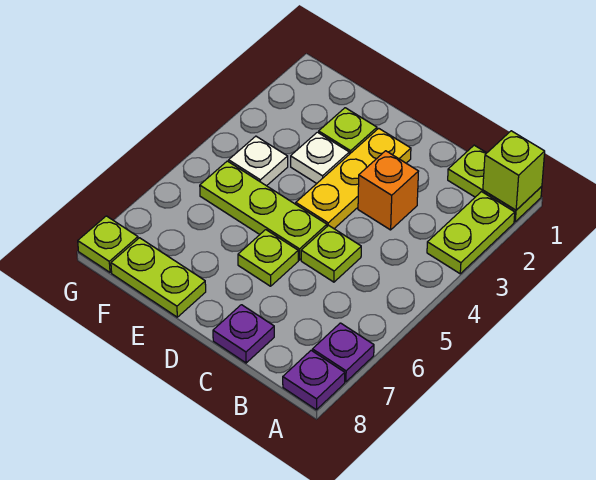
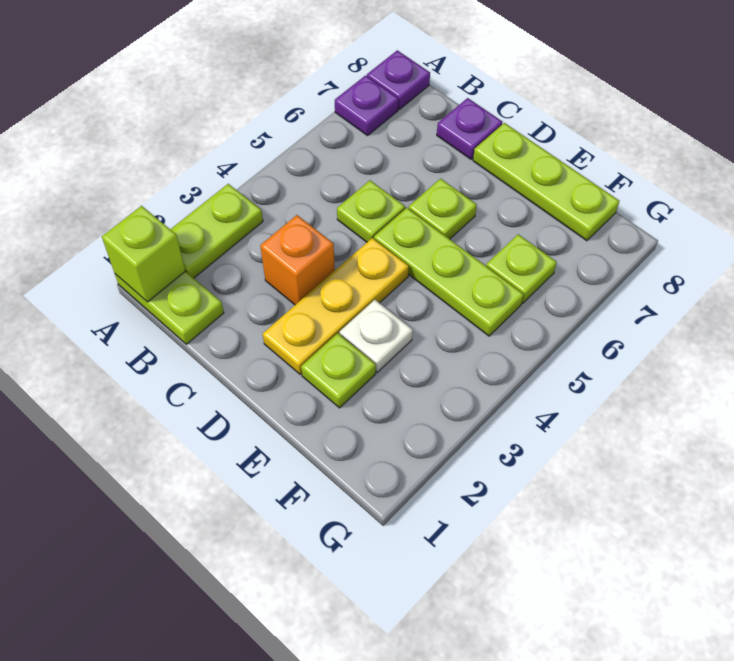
lime plate E8:F8 level 1 -> lime plate D8:F8 level 1
white plate F4 level 1 -> none
lime plate G8 level 1 -> lime plate F6 level 1

